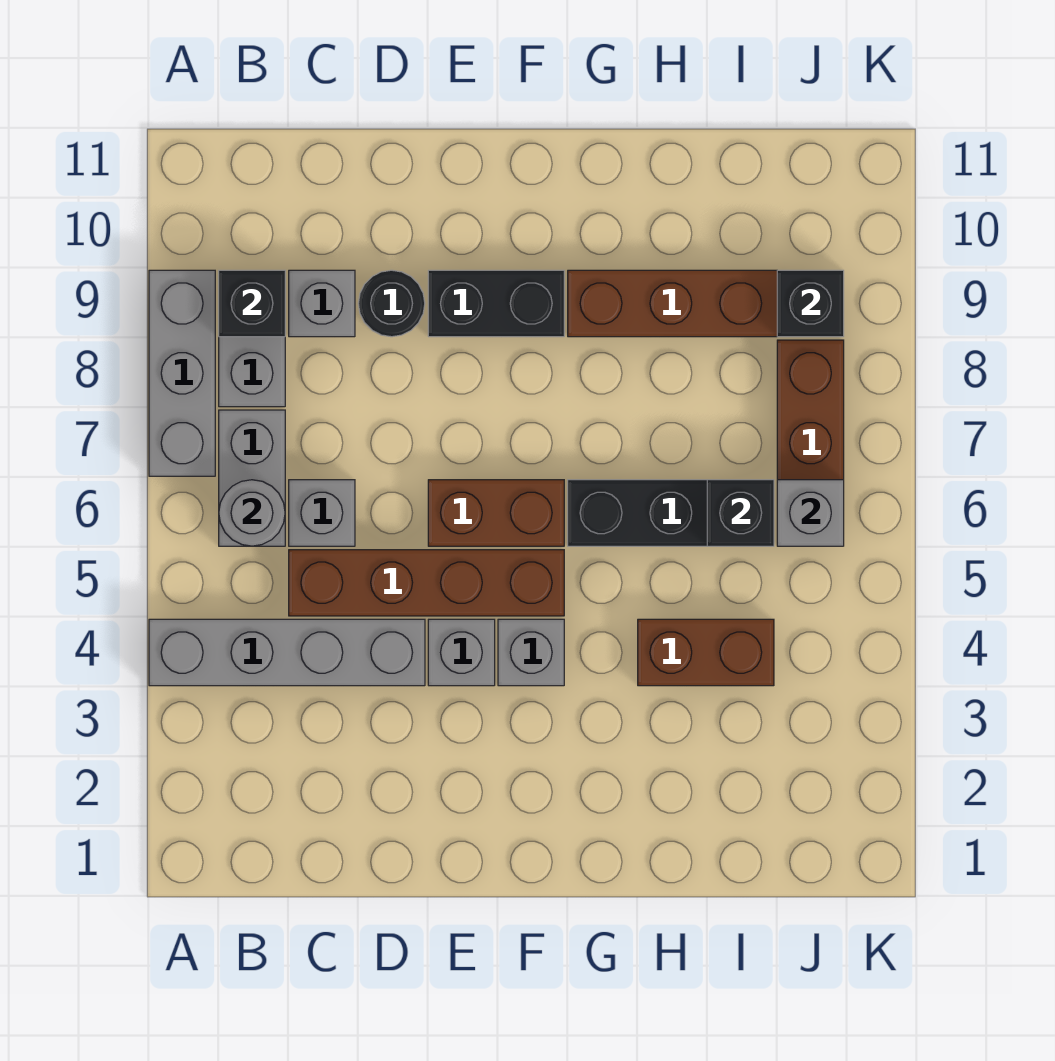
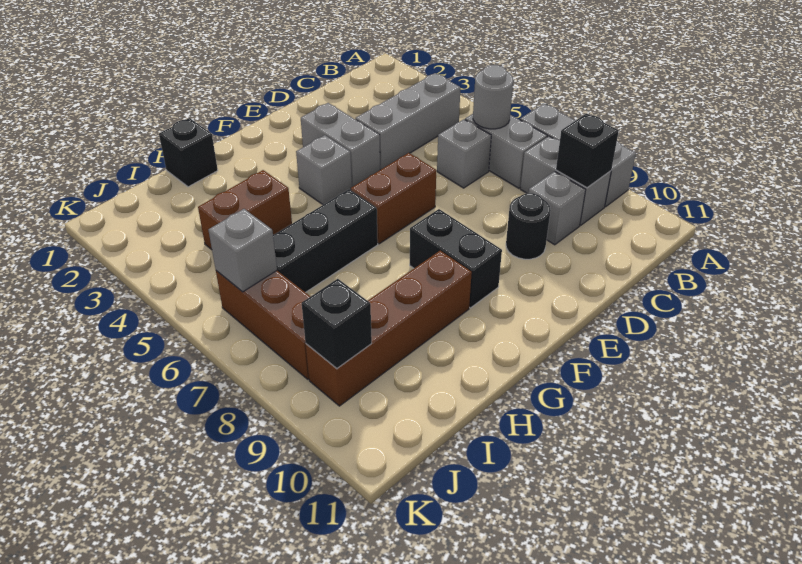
grey brick A4:D4 level 1 -> grey brick B4:D4 level 1
brown brick C5:F5 level 1 -> none
grey brick E4 level 1 -> grey brick E3:E4 level 1
black brick E9:F9 level 1 -> black brick F8:F9 level 1
black brick I6 level 2 -> black brick H1 level 1

